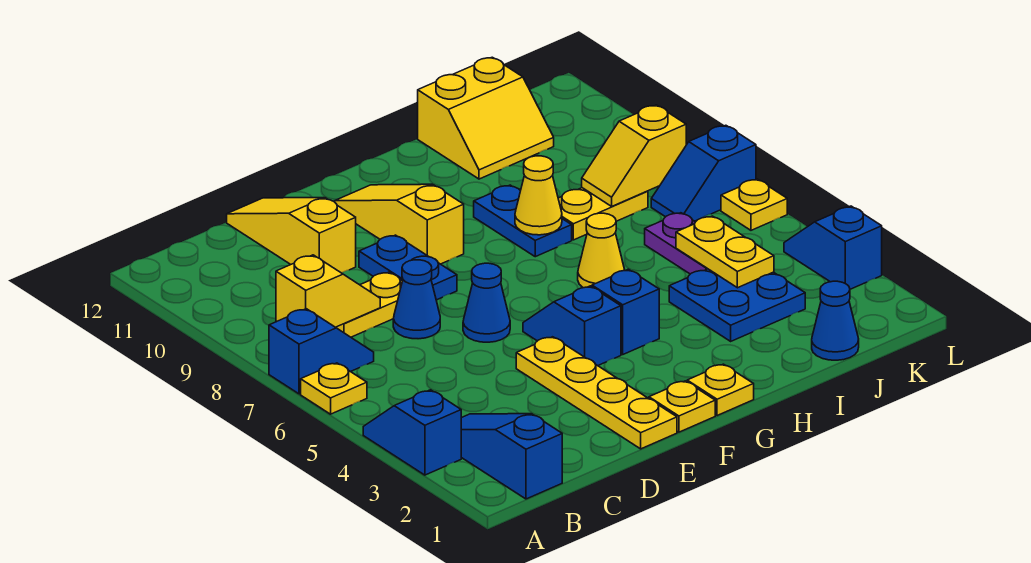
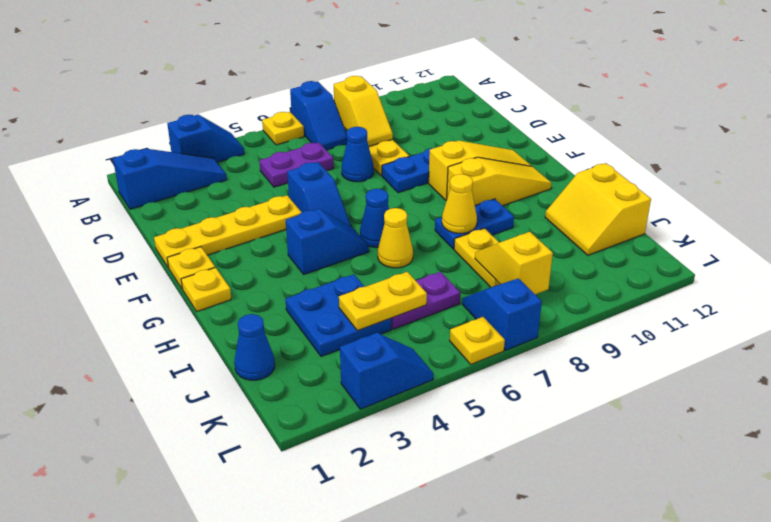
none -> purple plate C5:C6 level 1
yellow slope D10:D12 level 1 top 10 -> yellow slope G9:G11 level 1 top 9
blue cone E6 level 1 -> blue cone G6 level 1
blue slope F4:F5 level 1 top 4 -> blue slope E5:F5 level 1 top E

